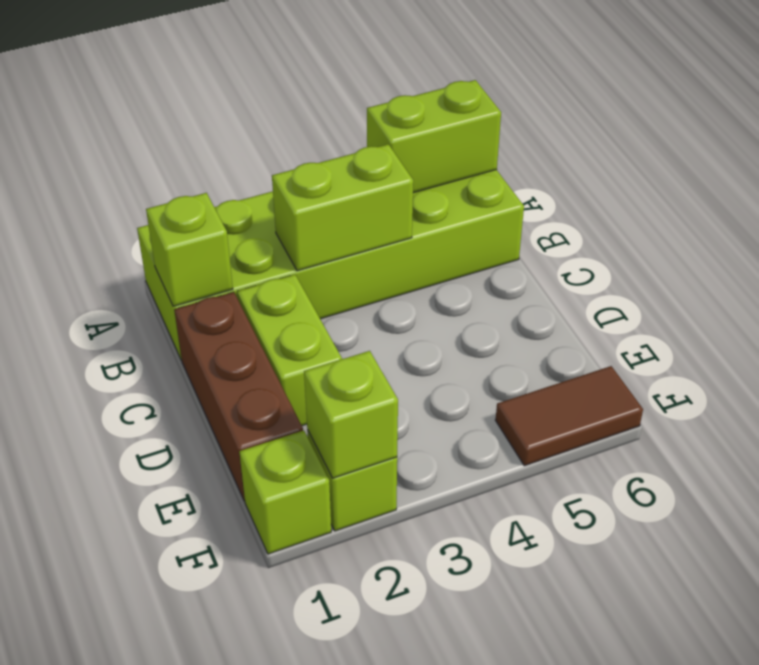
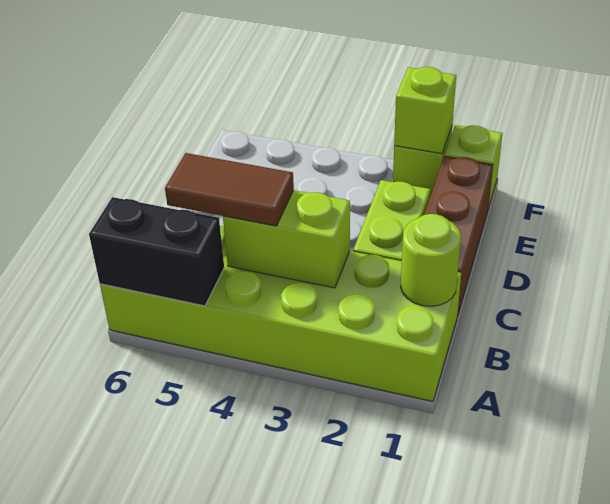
lime brick A5:A6 level 2 -> black brick A5:A6 level 2
lime brick B1 level 2 -> lime round brick B1 level 2
brown tile F5:F6 level 1 -> brown tile B4:B5 level 3

